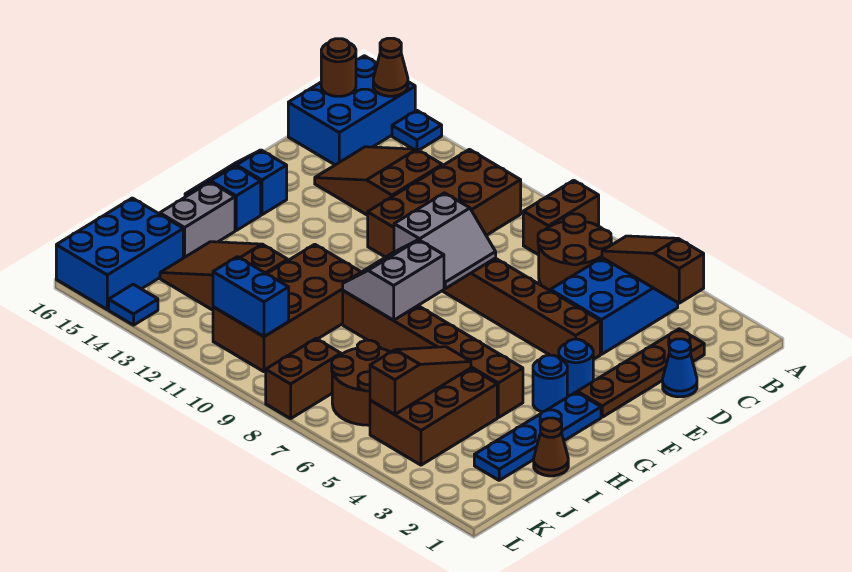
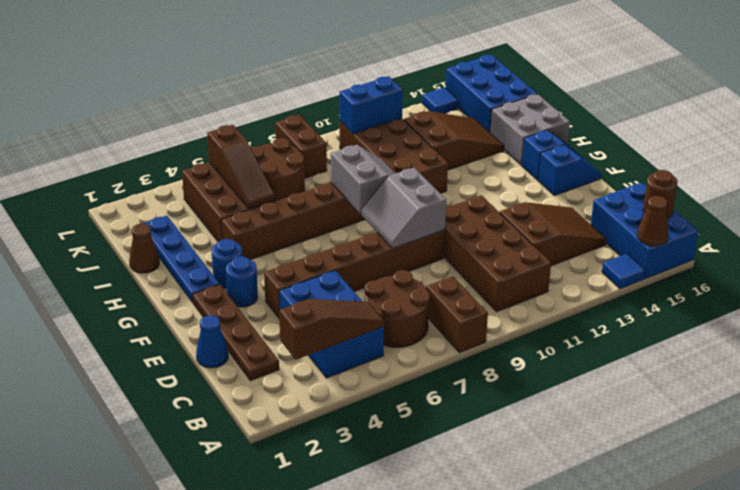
blue plate A14 level 1 -> blue tile A14 level 1
grey brick H15:I15 level 1 -> grey brick H15:I16 level 1

